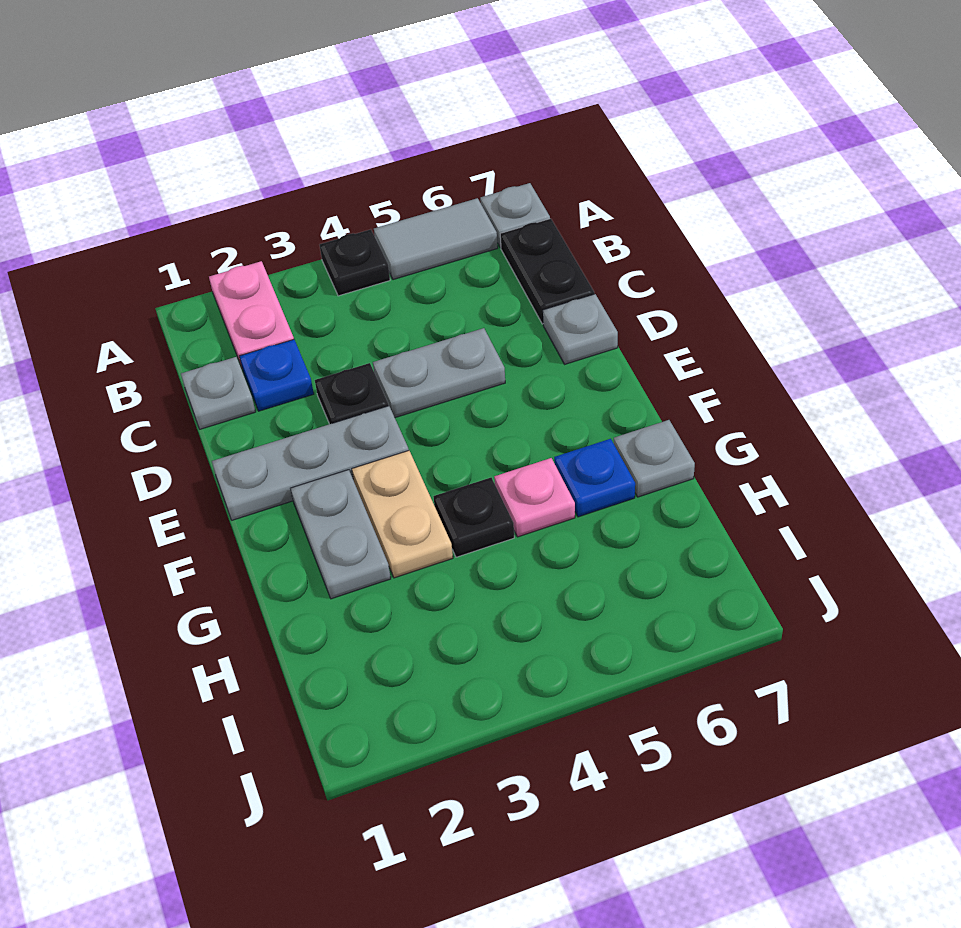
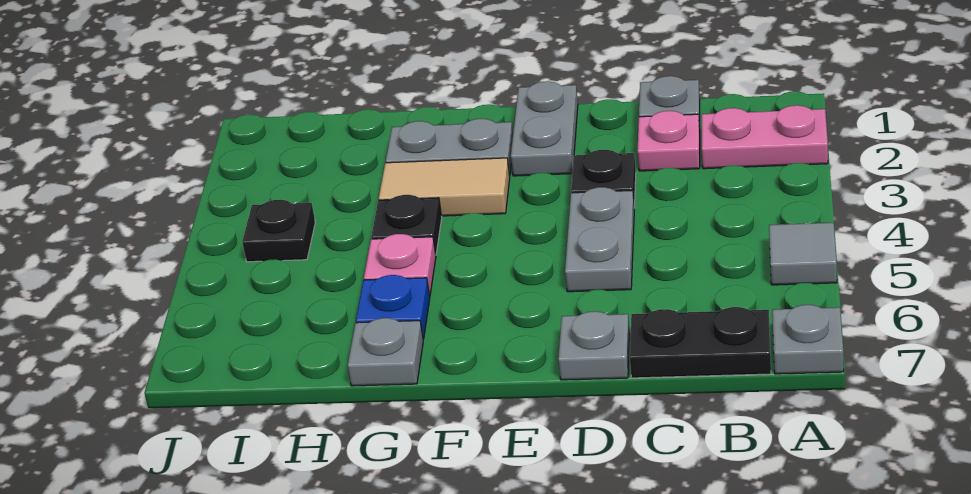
black plate A4 level 1 -> black plate I4 level 1
grey tile A5:A6 level 1 -> grey tile A5 level 1
blue plate C2 level 1 -> pink plate C2 level 1
grey plate E1:E3 level 1 -> grey plate E1:E2 level 1
tan plate F3:G3 level 1 -> tan tile F3:G3 level 1

